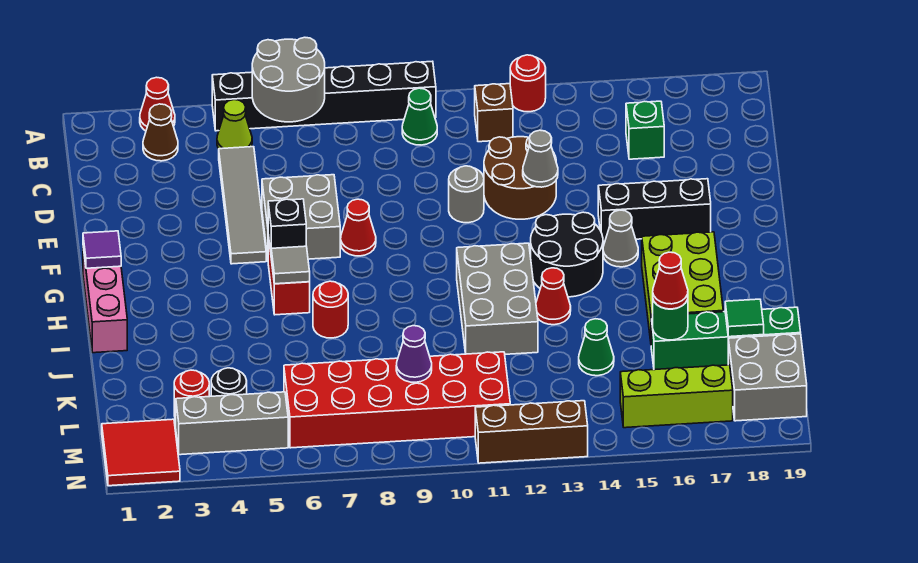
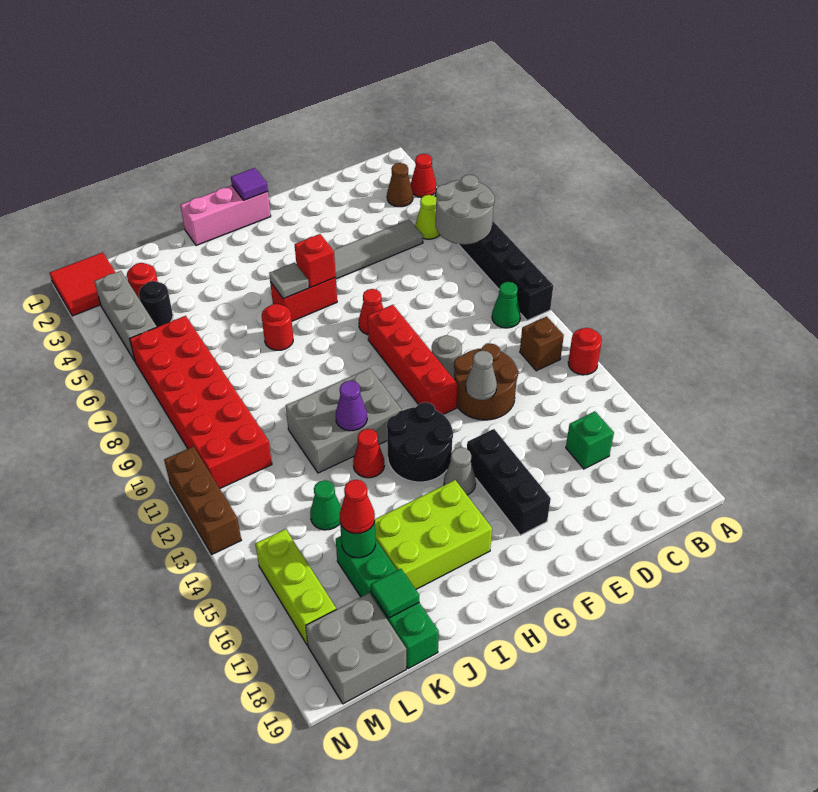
grey brick E6:F7 level 1 -> none
none -> red brick F9:F12 level 1
black brick G6 level 2 -> red brick G6 level 2
purple cone L9 level 2 -> purple cone I12 level 2

